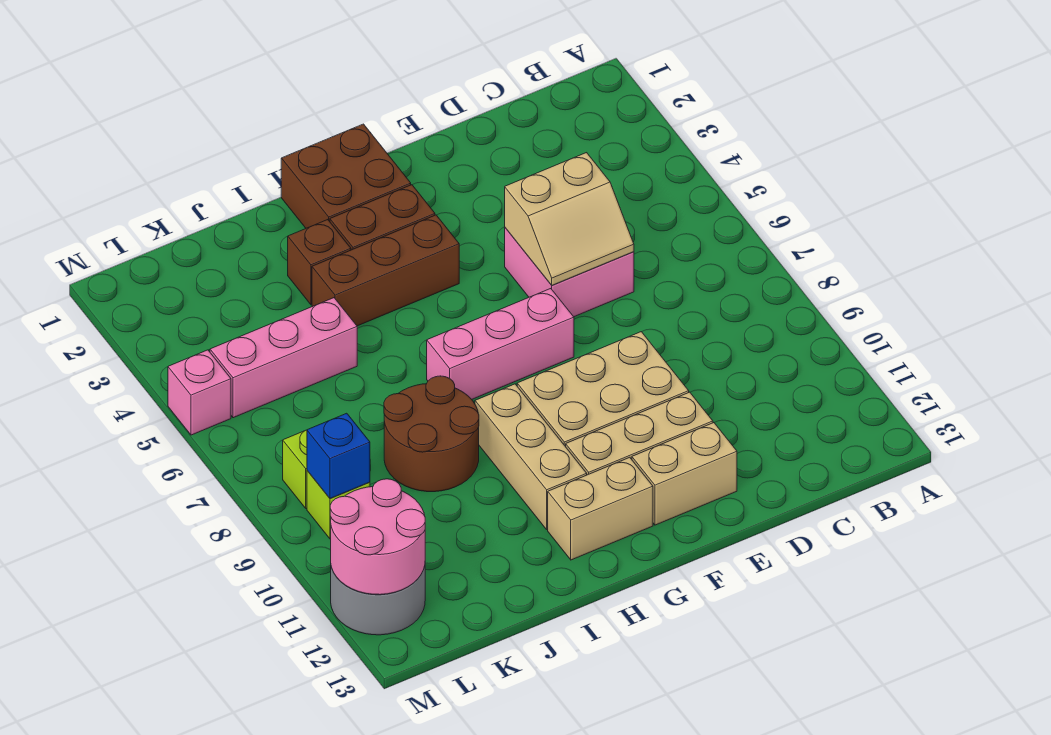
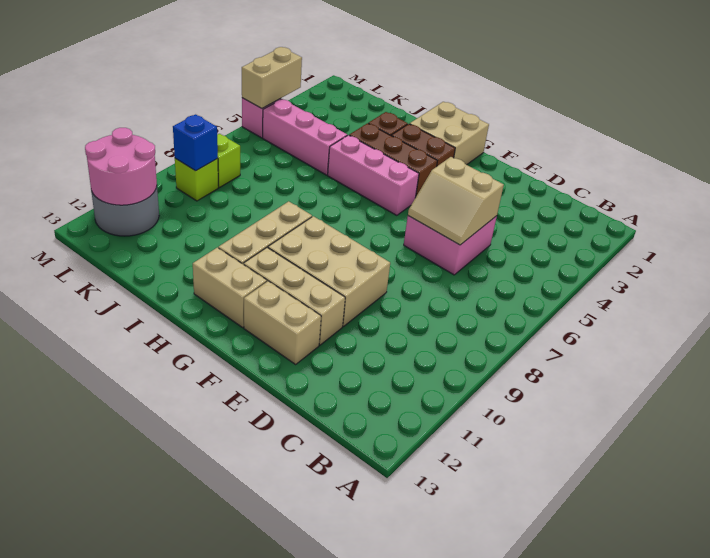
pink brick F7:H7 level 1 -> pink brick G5:I5 level 1
brown brick G1:H2 level 1 -> tan brick G1:H2 level 1
brown round brick I8:J9 level 1 -> none
none -> tan brick M4:M5 level 2

